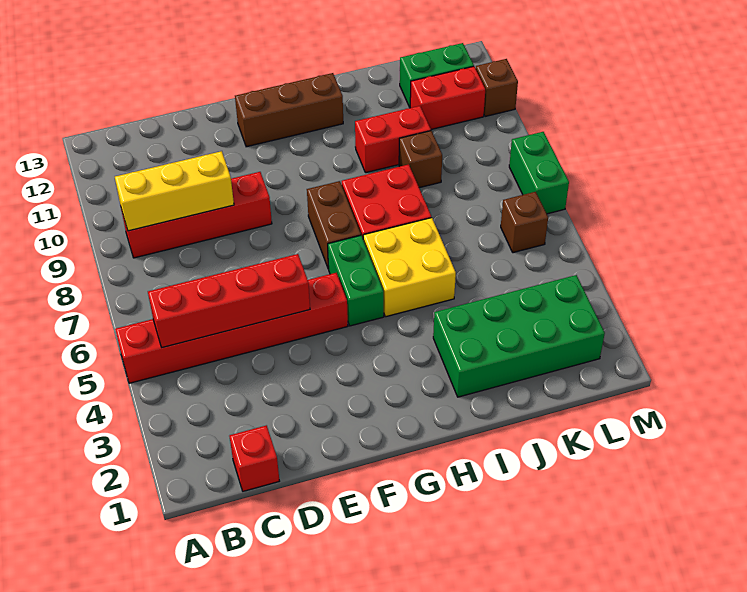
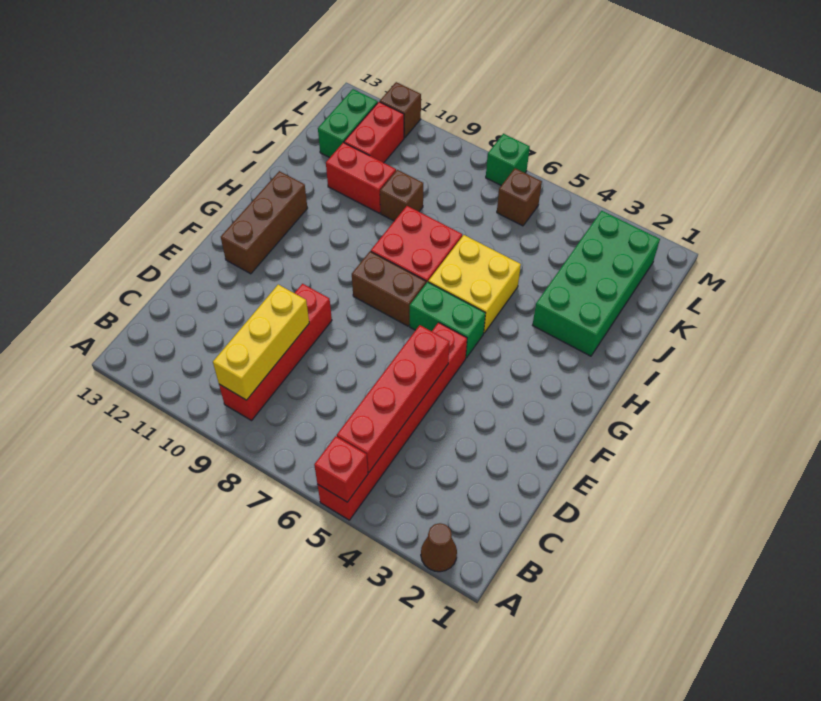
none -> brown cone A2 level 1
red brick C1 level 1 -> red brick A5 level 2
red brick I10:J10 level 1 -> red brick J10:J11 level 1
green brick M7:M8 level 1 -> green brick M7 level 1

